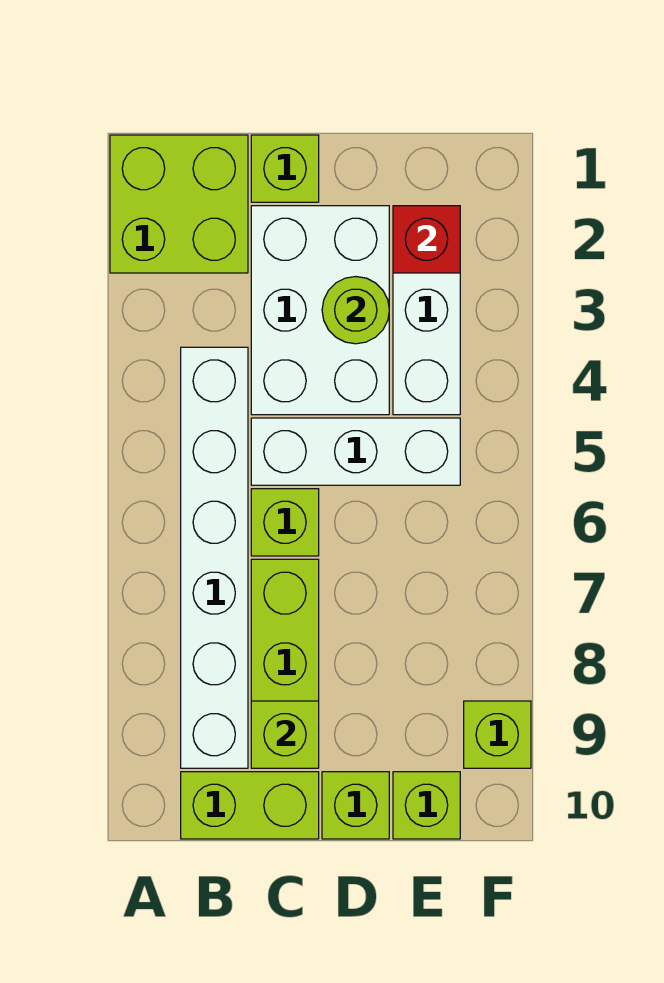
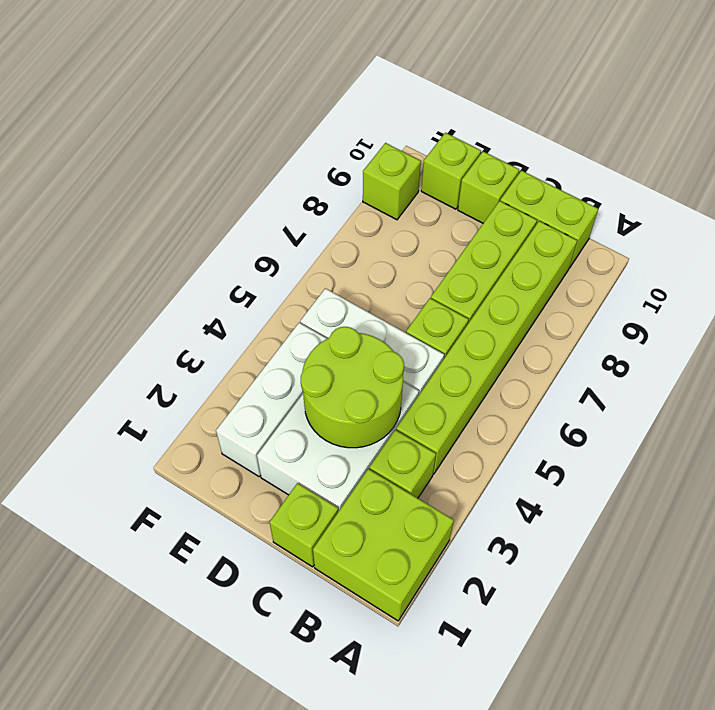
white brick B4:B9 level 1 -> lime brick B4:B9 level 1
lime brick C9 level 2 -> lime brick B3 level 1
lime round brick D3 level 2 -> lime round brick C3:D4 level 2
red brick E2 level 2 -> none

